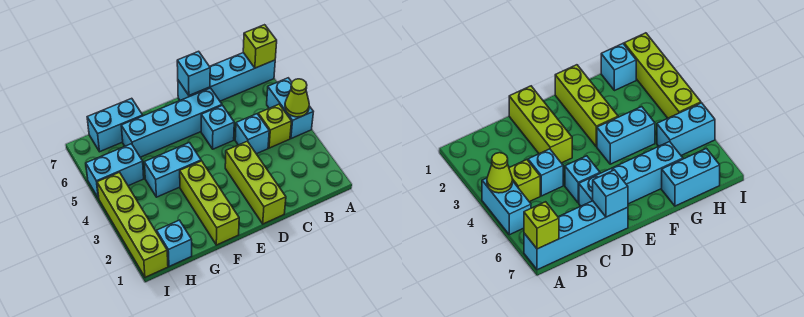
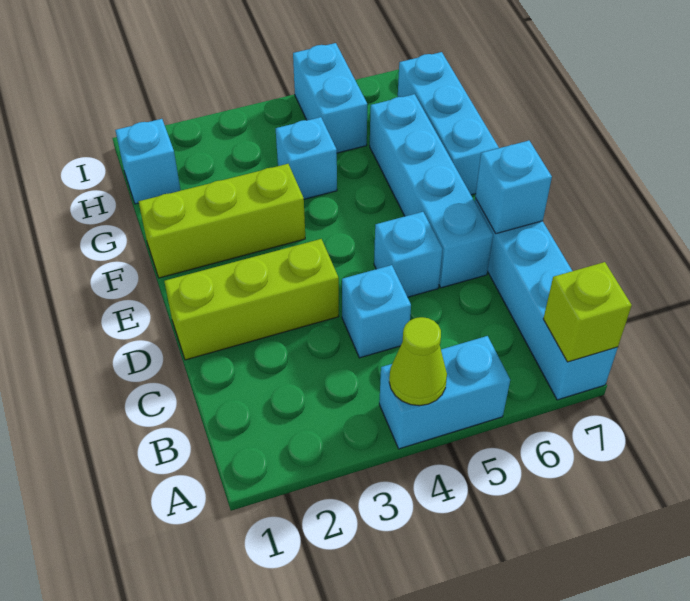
lime brick B4 level 1 -> none
cyan brick F4:G4 level 1 -> cyan brick G4 level 1
cyan brick G7:H7 level 1 -> cyan brick F7:H7 level 1
lime brick I1:I4 level 1 -> none

